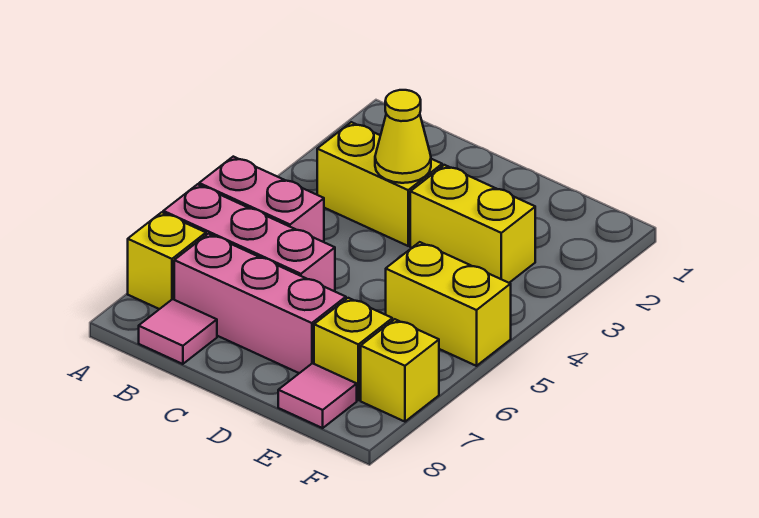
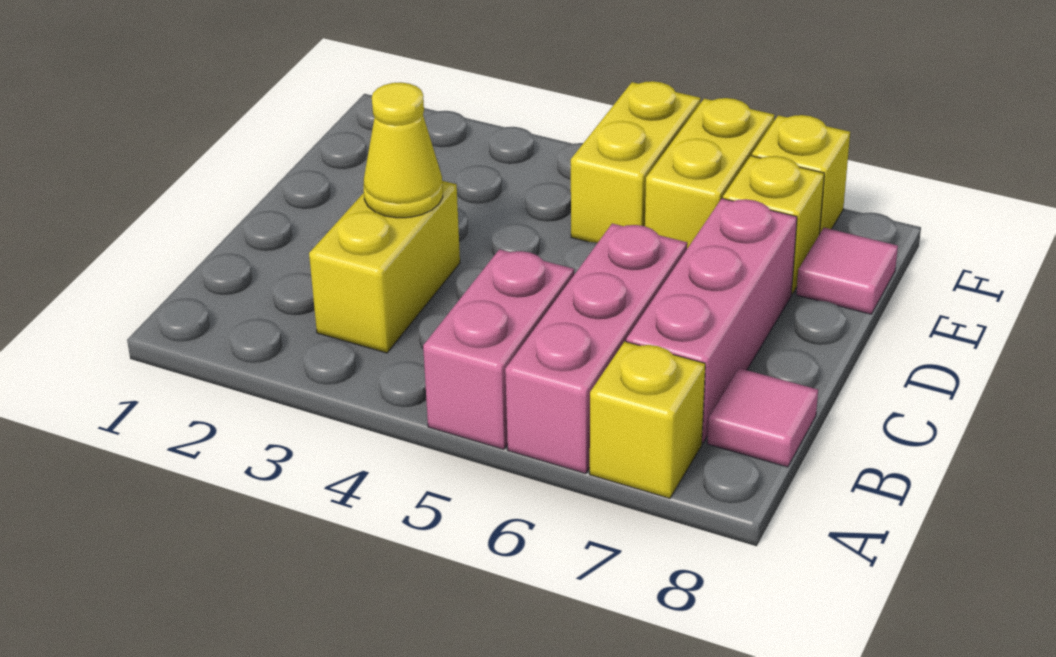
yellow brick D3:E3 level 1 -> yellow brick E6:F6 level 1

